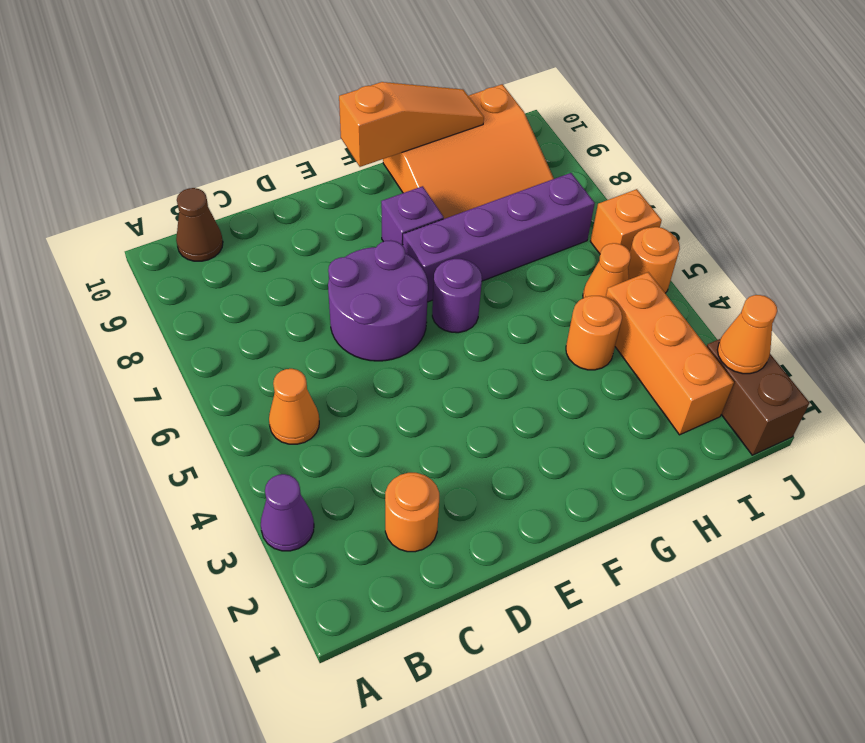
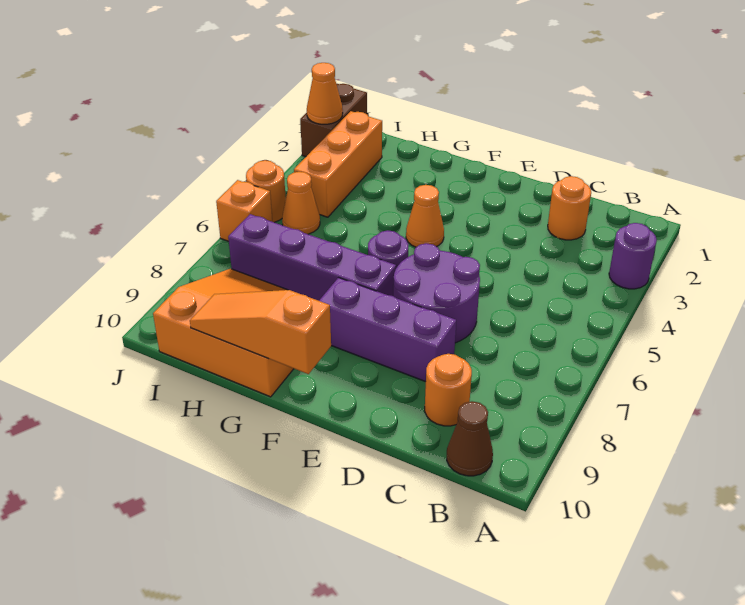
purple cone A3 level 1 -> purple round brick A3 level 1
orange cone B5 level 1 -> orange cone F4 level 1
purple brick F8 level 1 -> purple brick D8:F8 level 1
orange round brick H4 level 1 -> orange round brick C9 level 1

